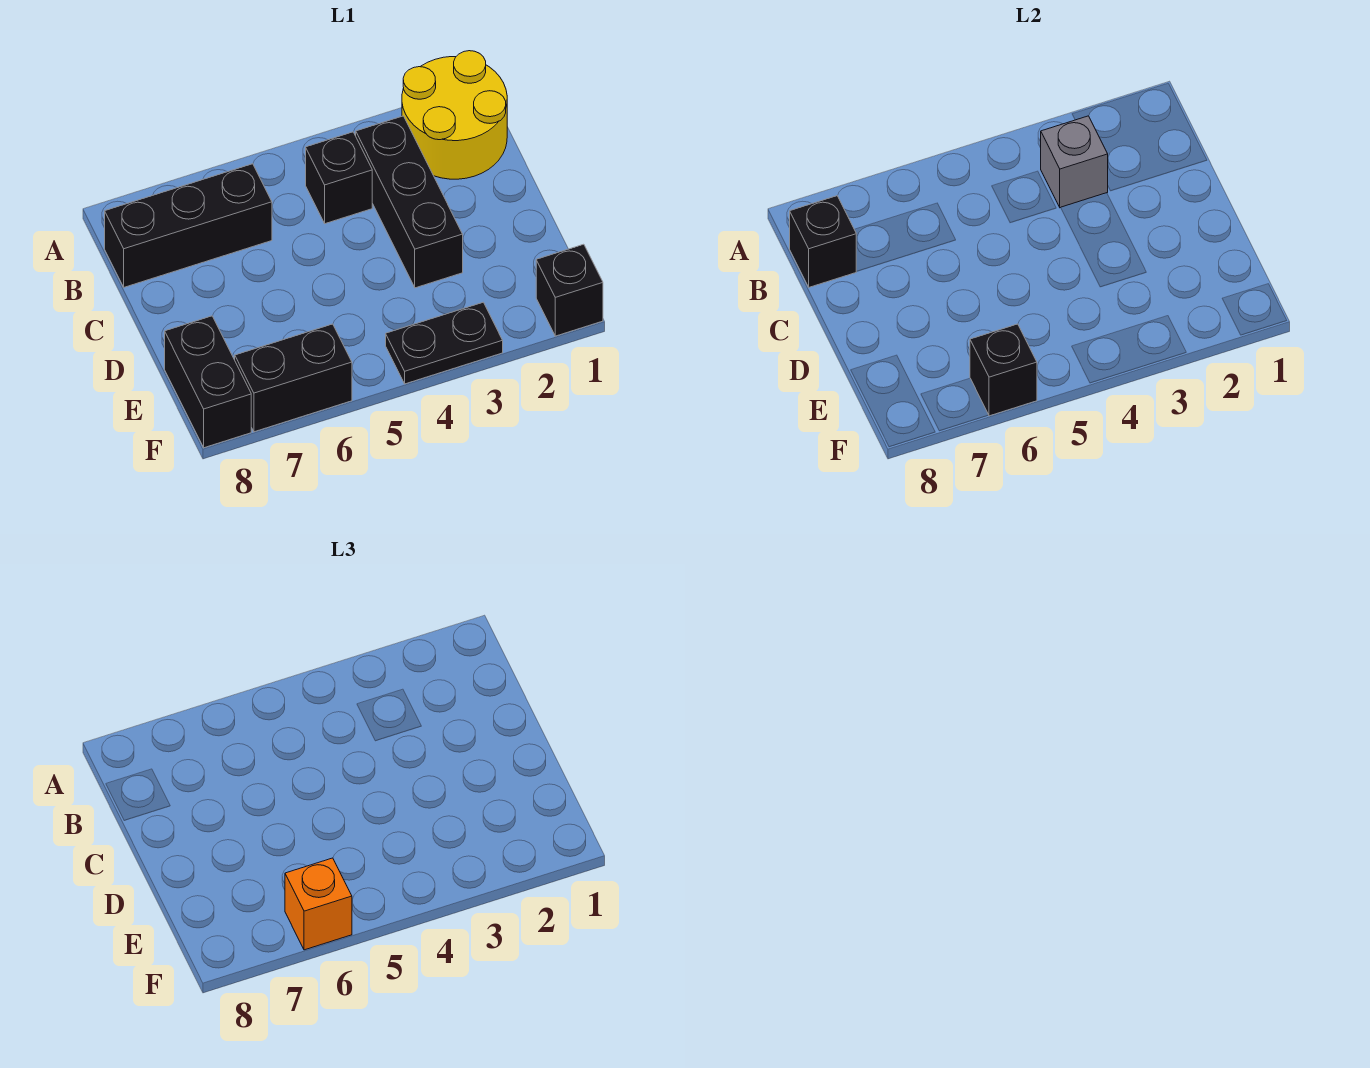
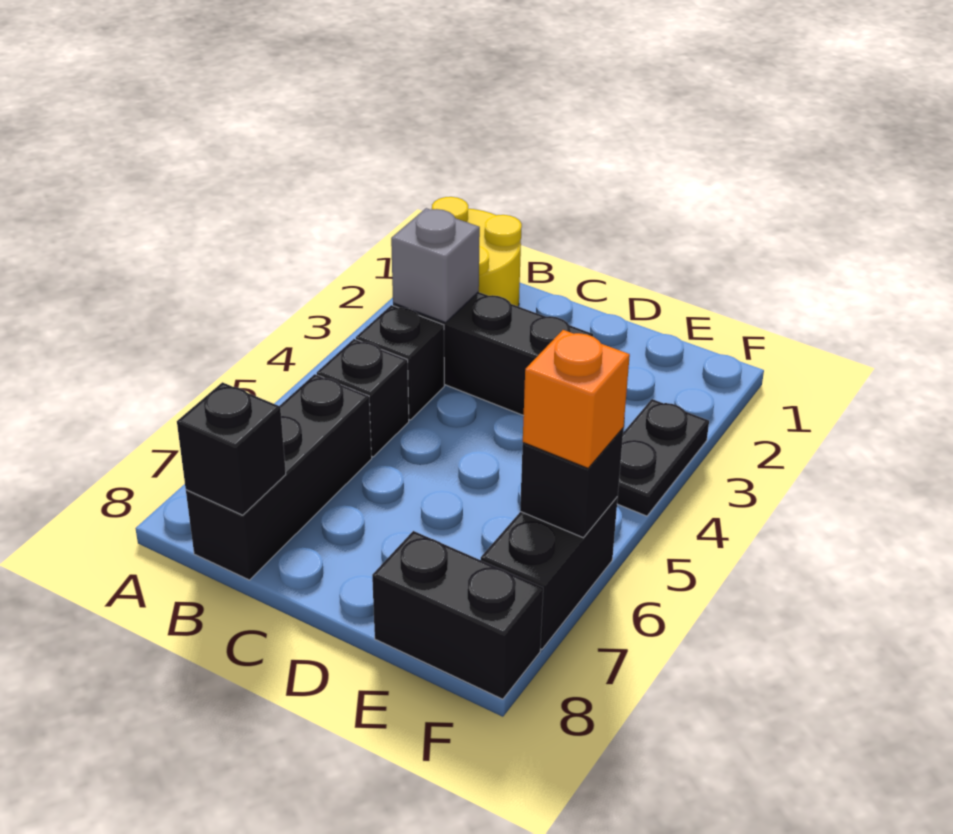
black brick F1 level 1 -> black brick B5 level 1

